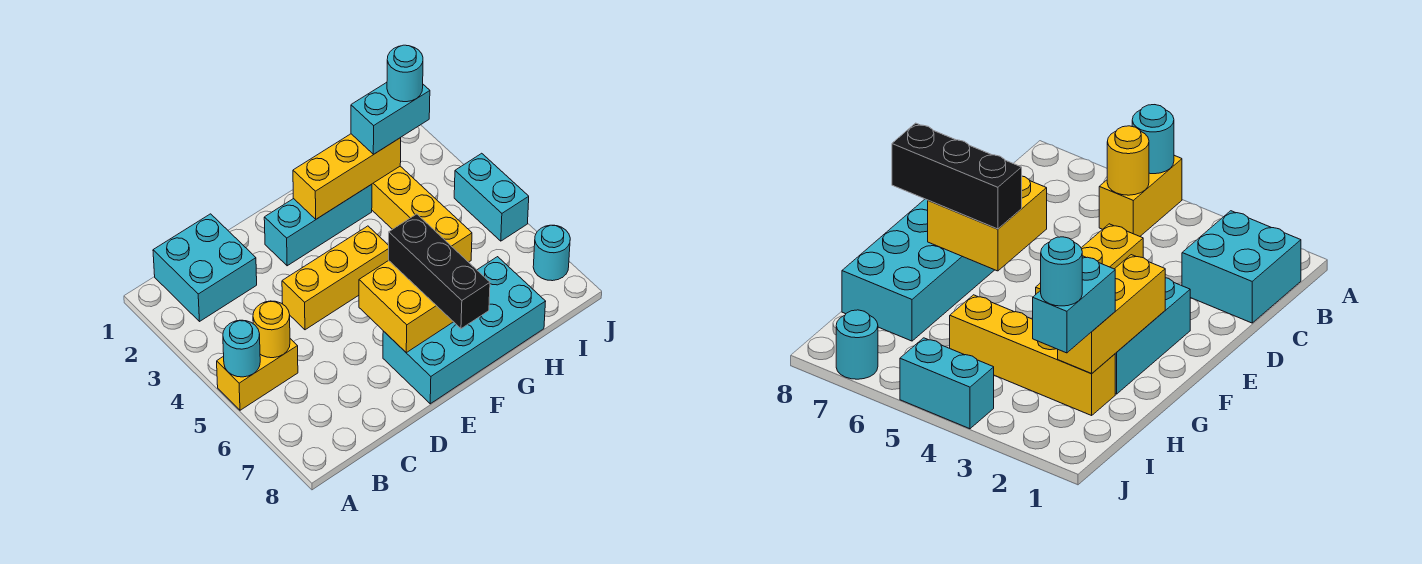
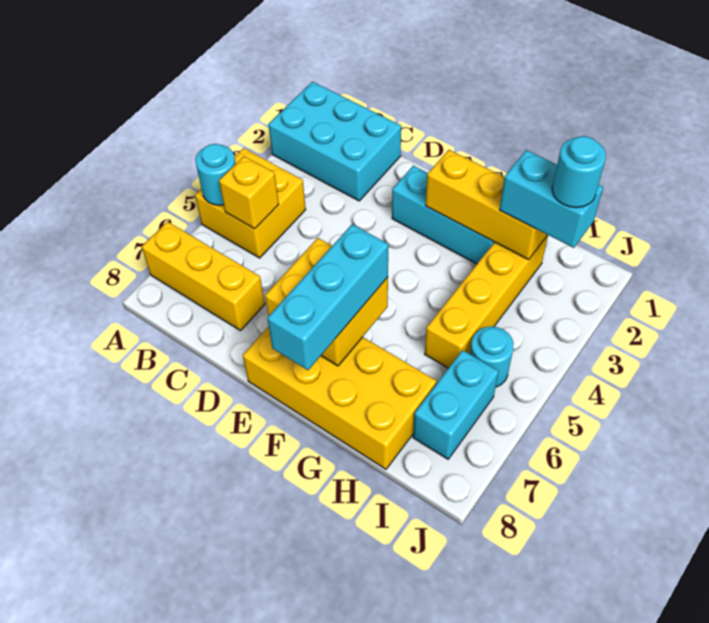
yellow brick A5:B5 level 1 -> yellow brick A4:B5 level 1
cyan brick B1:C2 level 1 -> cyan brick A1:C2 level 1
yellow round brick B5 level 2 -> yellow brick B5 level 2
yellow brick D4:F4 level 1 -> yellow brick A7:C7 level 1
cyan brick E7:H8 level 1 -> yellow brick E7:H8 level 1
black brick F6:F8 level 3 -> cyan brick F6:F8 level 3
cyan brick J4:J5 level 1 -> cyan brick I6:I7 level 1
cyan round brick J7 level 1 -> cyan round brick I5 level 1

